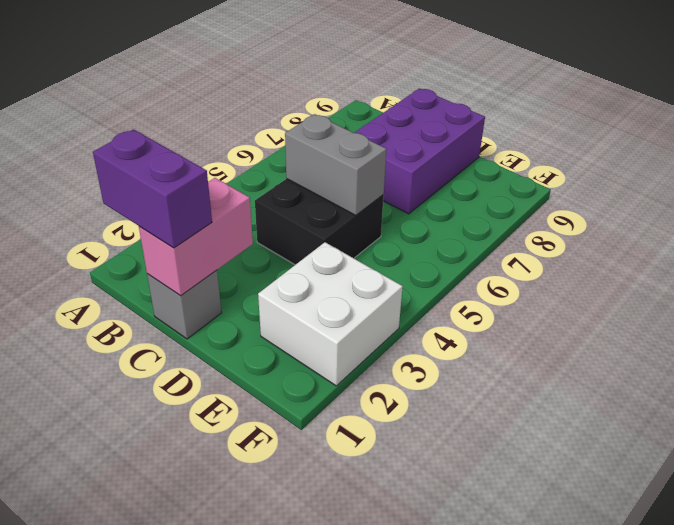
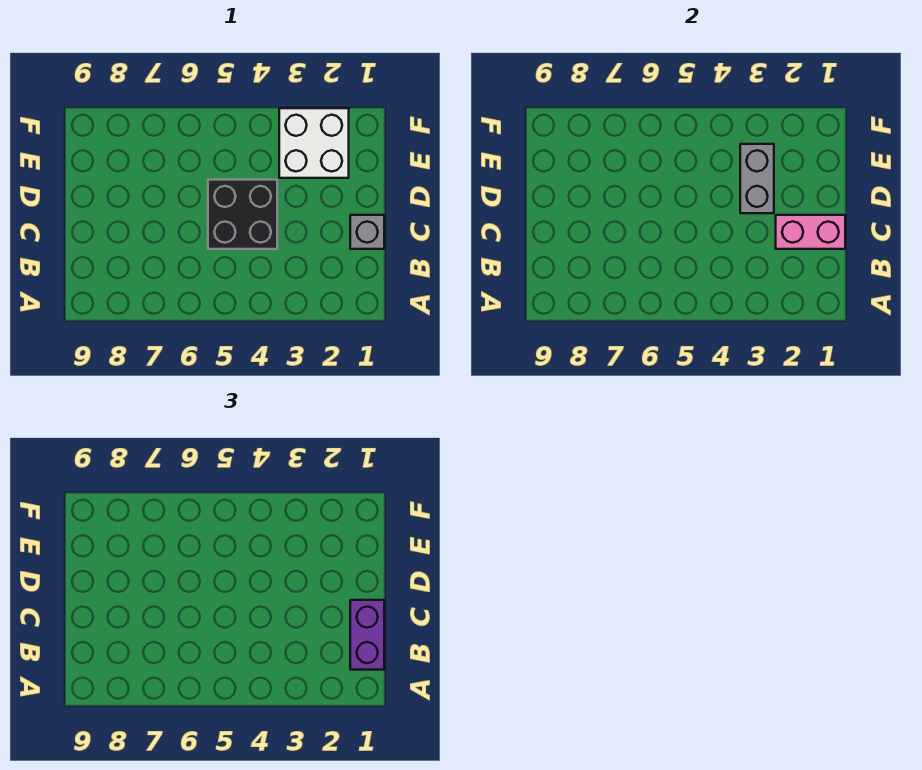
grey brick C5:D5 level 2 -> grey brick D3:E3 level 2
purple brick C7:D9 level 1 -> none

